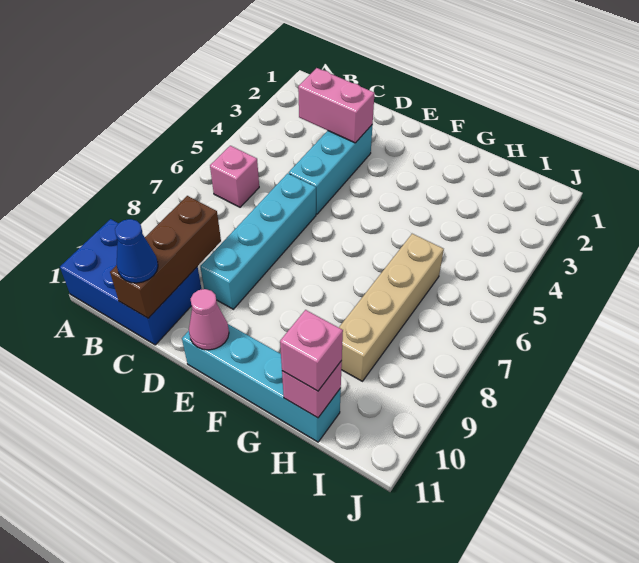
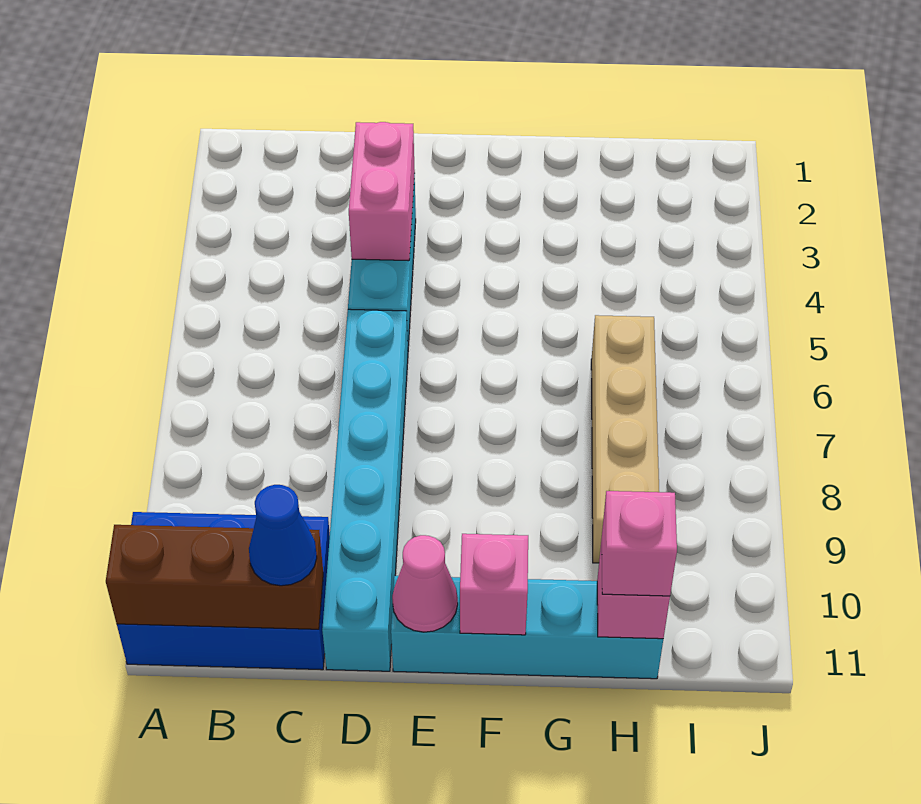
pink brick B6 level 1 -> pink brick F11 level 2
pink brick C3:D3 level 2 -> pink brick D3:D4 level 2
brown brick C9:C11 level 2 -> brown brick A11:C11 level 2
cyan brick D6:D9 level 1 -> cyan brick D6:D11 level 1

